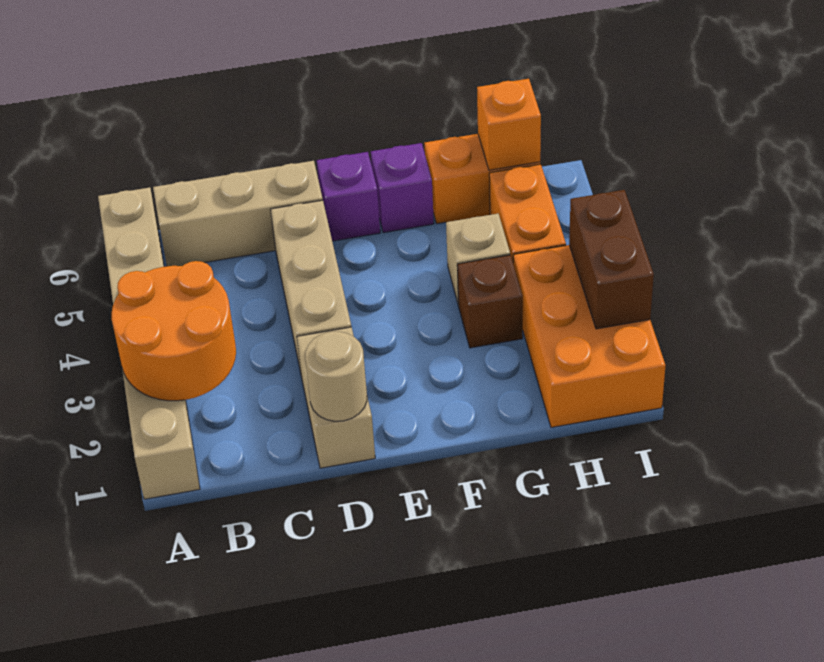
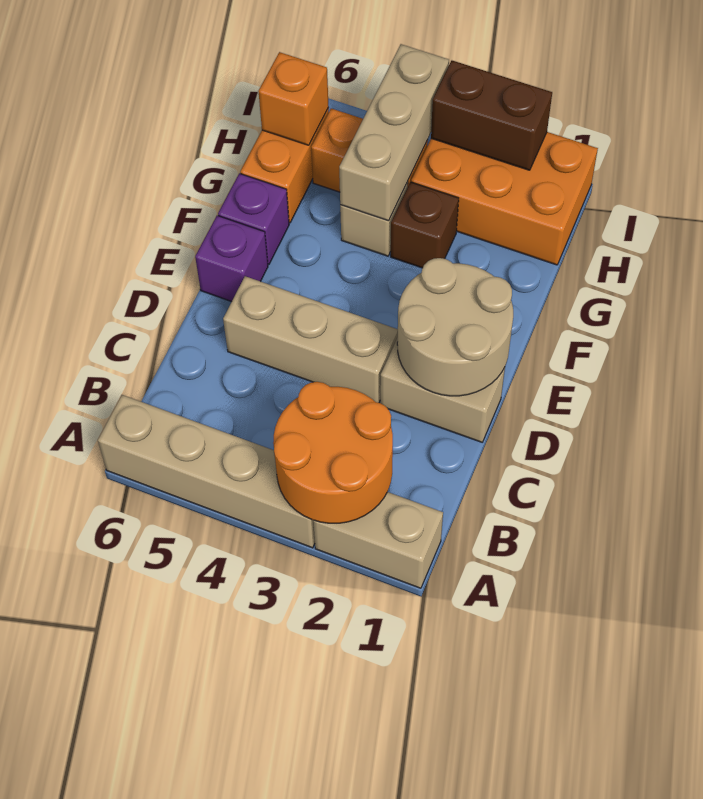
tan brick B6:D6 level 1 -> tan brick G4:I4 level 2
tan round brick D1 level 2 -> tan round brick D1:E2 level 2

